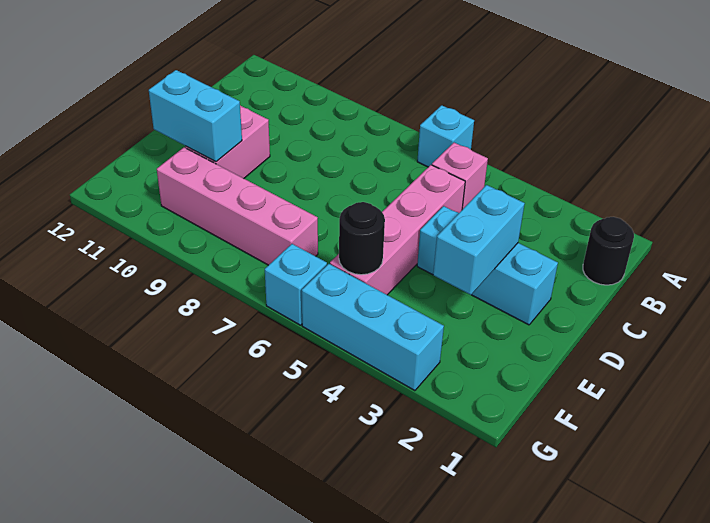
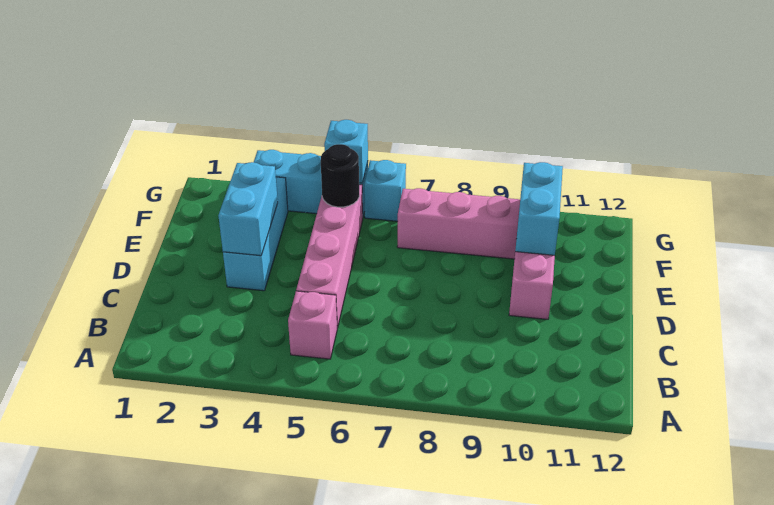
cyan brick A6 level 1 -> cyan brick G5 level 2
black round brick B1 level 1 -> none
cyan brick D2:D4 level 1 -> cyan brick D3:F3 level 1
cyan brick E10:E11 level 2 -> cyan brick E10:F10 level 2

